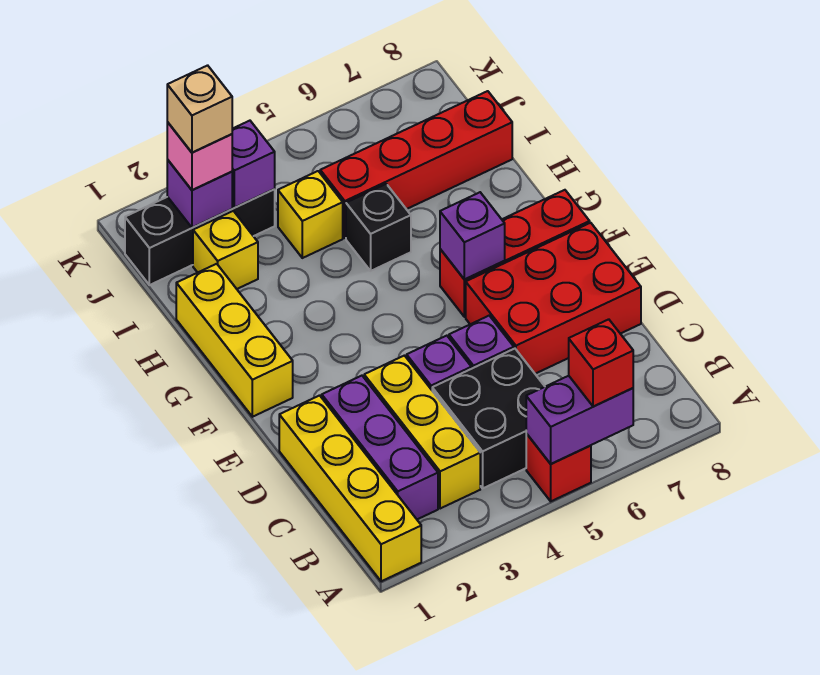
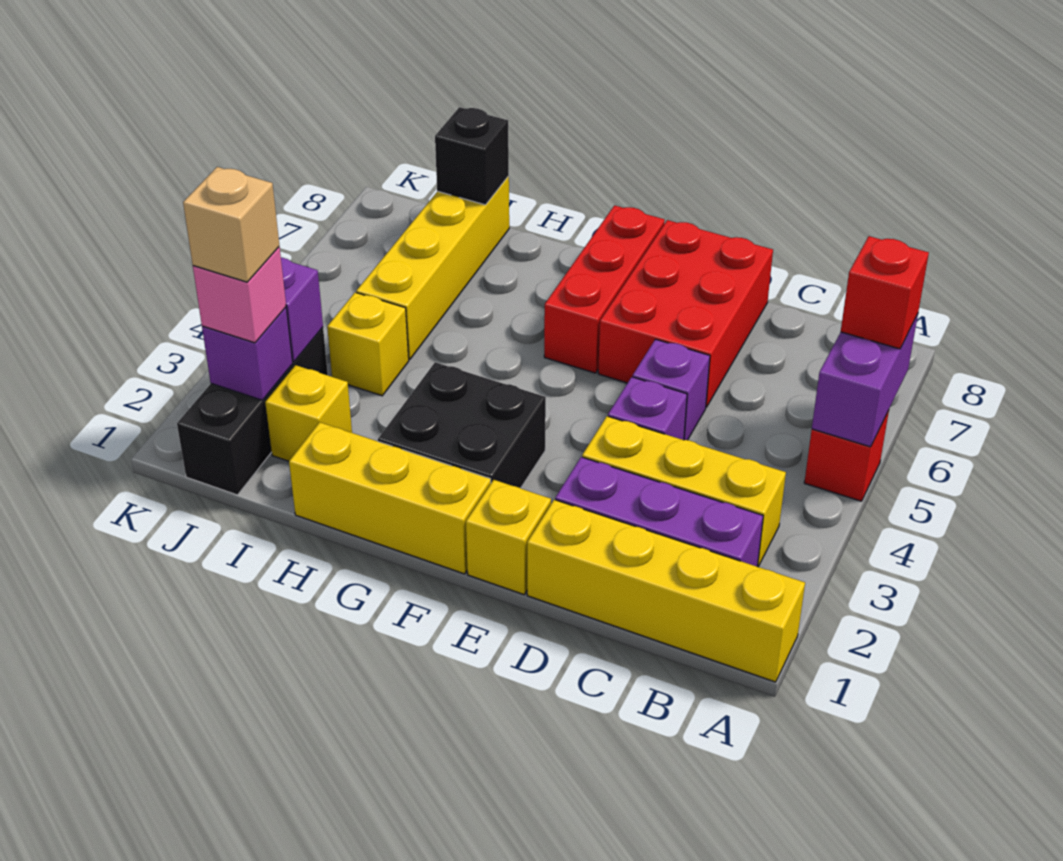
black brick B4:C5 level 1 -> black brick F2:G3 level 1
none -> yellow brick E1 level 1
purple brick F6 level 2 -> none
black brick H5 level 1 -> black brick I8 level 2
red brick I5:I8 level 1 -> yellow brick I5:I8 level 1

